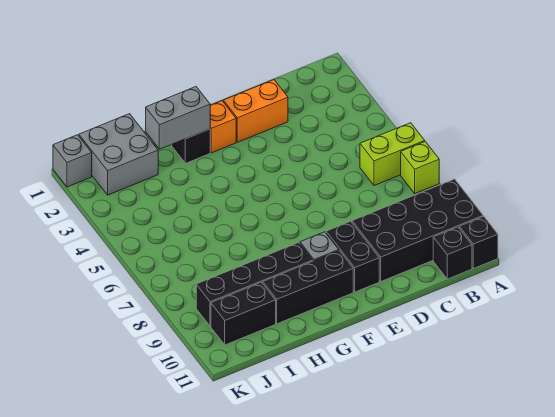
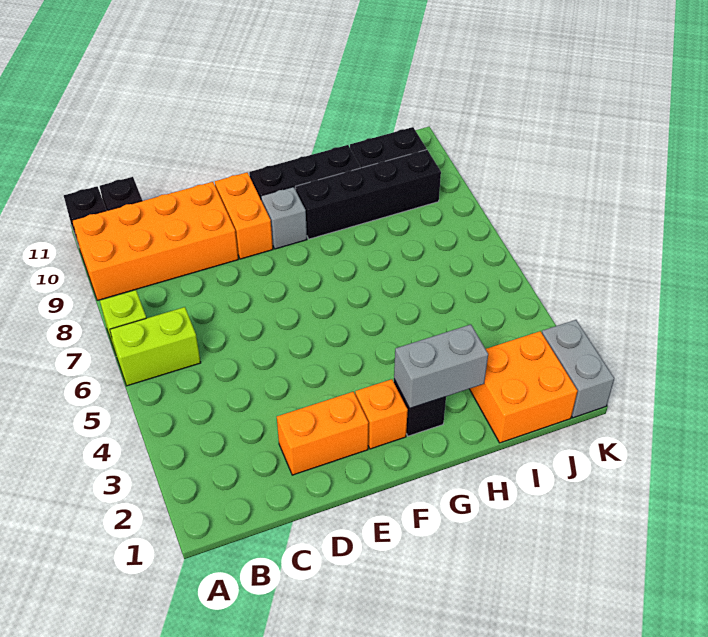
black brick A9:D10 level 1 -> orange brick A9:D10 level 1
black brick E9:E10 level 1 -> orange brick E9:E10 level 1
grey brick I1:J2 level 1 -> orange brick I1:J2 level 1
grey brick K1 level 1 -> grey brick K1:K2 level 1

